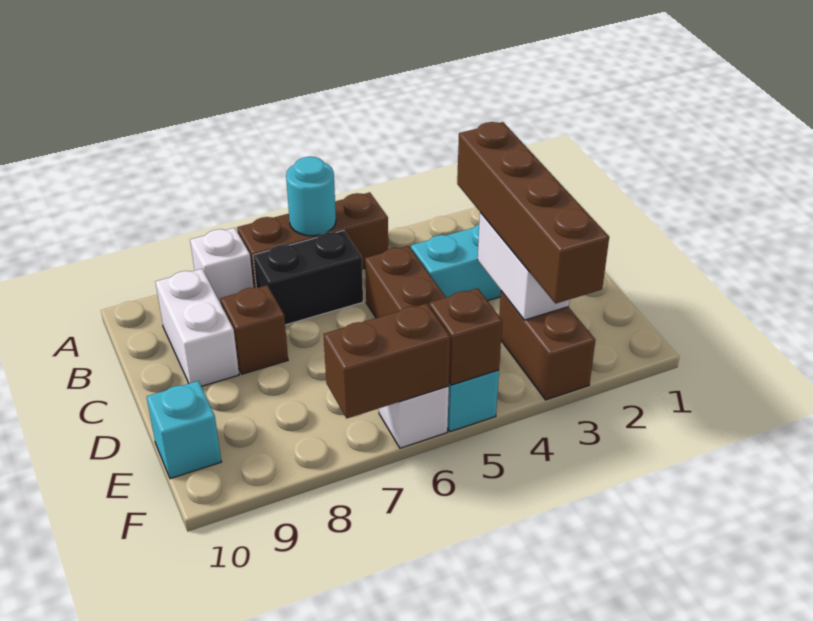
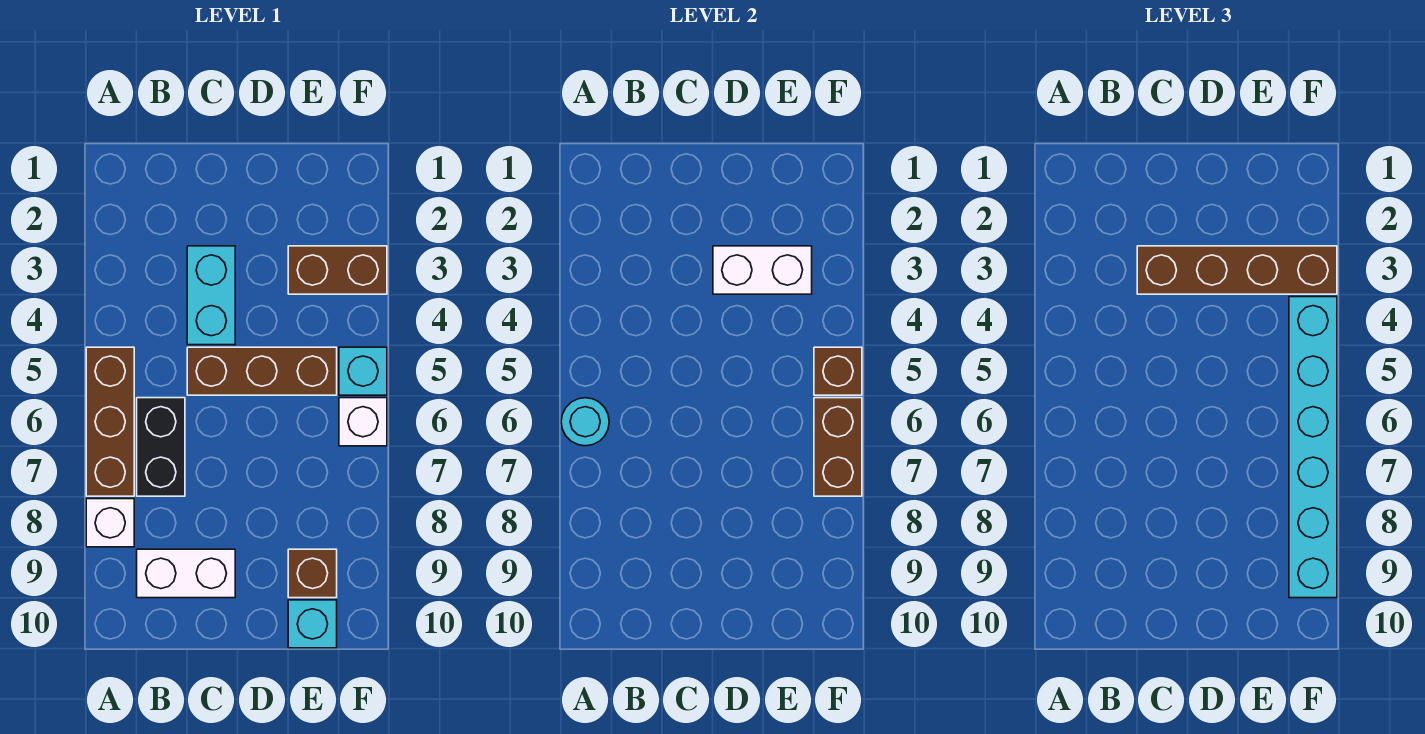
brown brick C8 level 1 -> brown brick E9 level 1
none -> cyan brick F4:F9 level 3

